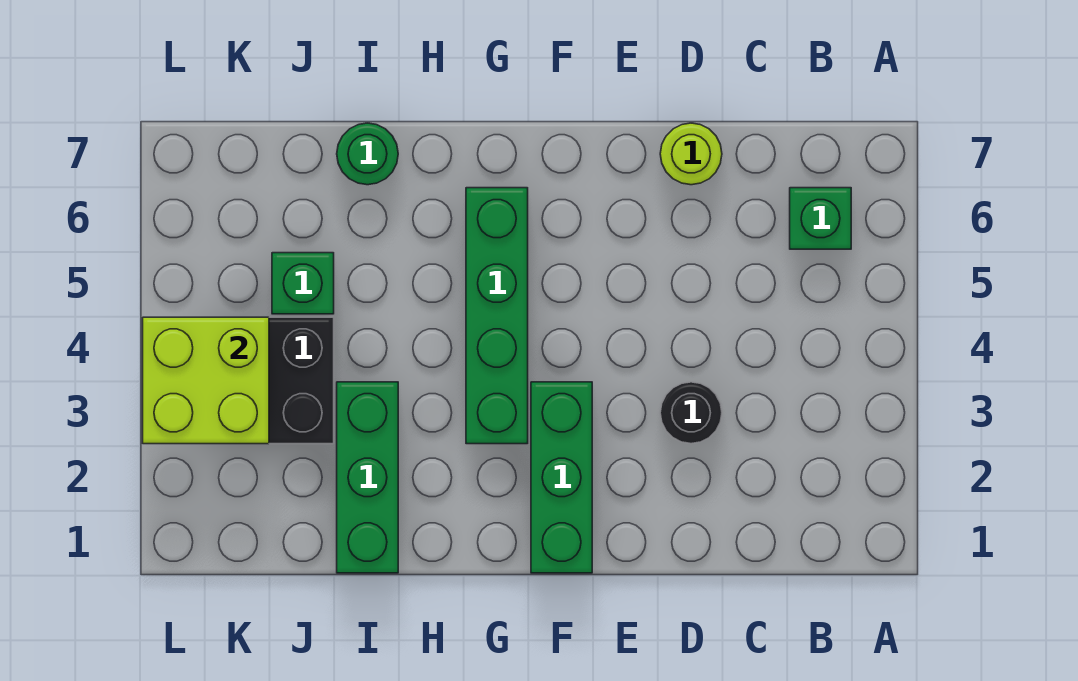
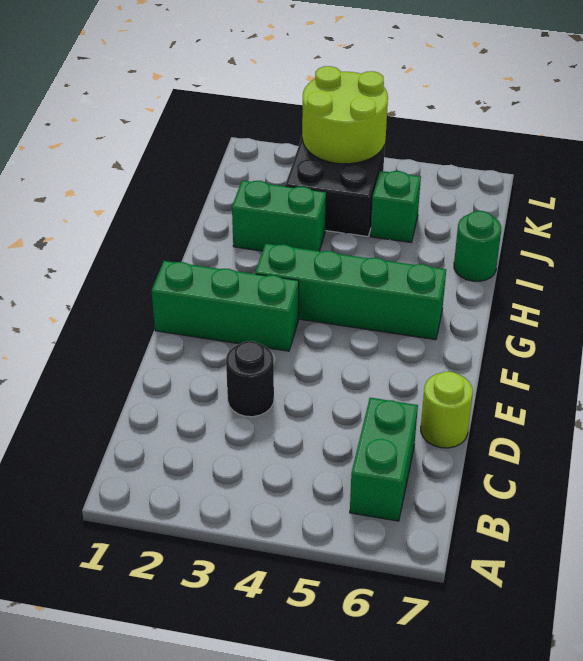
green brick B6 level 1 -> green brick B6:C6 level 1
green brick I1:I3 level 1 -> green brick I2:I3 level 1
lime brick K3:L4 level 2 -> lime round brick K3:L4 level 2

